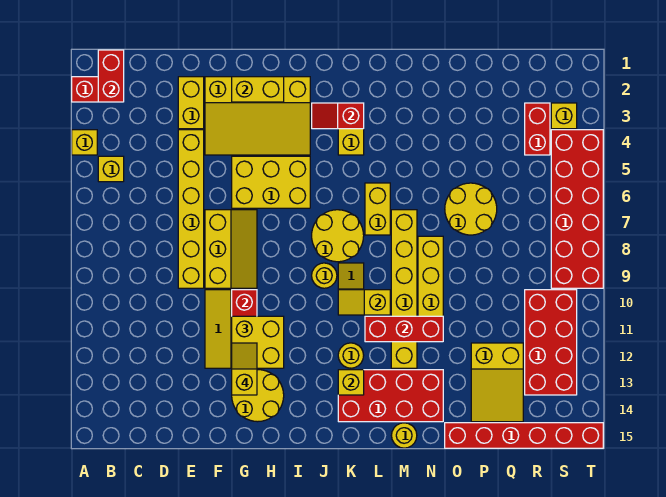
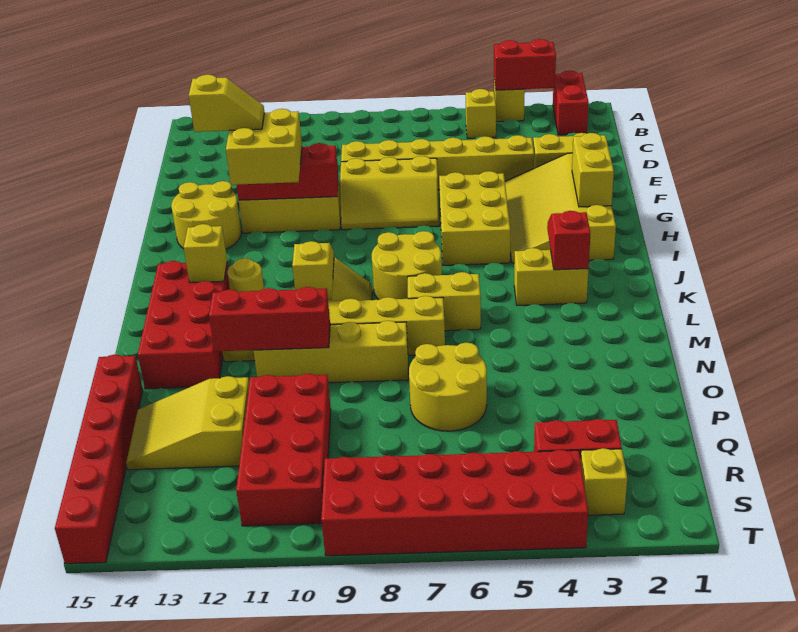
red brick B1:B2 level 2 -> red brick A3:A4 level 2
yellow round brick J9 level 1 -> none
red brick L11:N11 level 2 -> red brick N10:N12 level 2
yellow round brick M15 level 1 -> none
red brick R10:S13 level 1 -> red brick P10:S11 level 1

